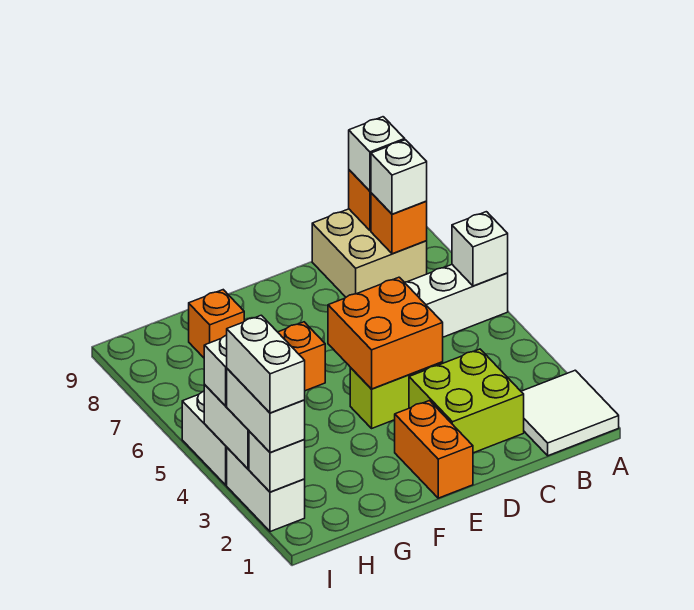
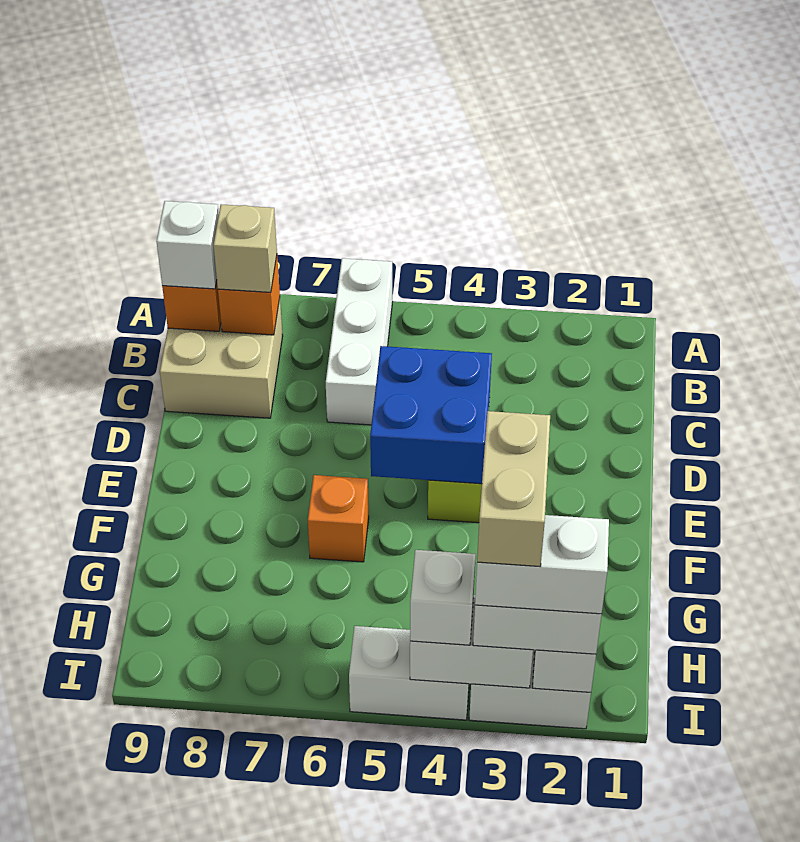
white tile A1:B2 level 1 -> none
white brick A6 level 2 -> none
white brick B8 level 3 -> tan brick B8 level 3
lime brick C2:D3 level 1 -> none
orange brick D4:E5 level 2 -> blue brick D4:E5 level 2
orange brick E1:E2 level 1 -> none
orange brick G8 level 1 -> none
none -> tan brick H3:I3 level 5

